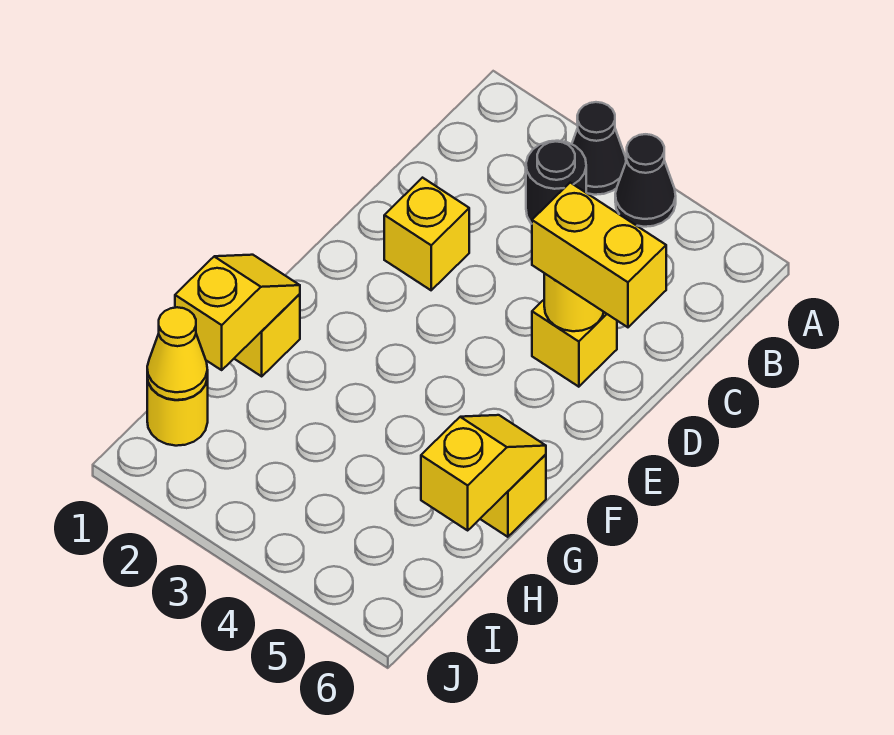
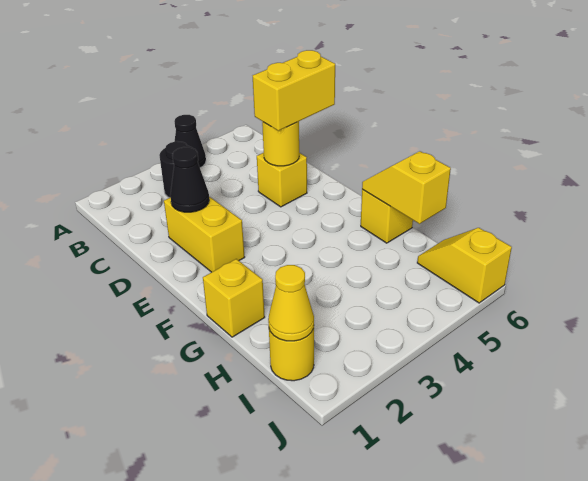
black cone A3 level 1 -> black cone D2 level 2
yellow brick D2 level 1 -> yellow brick D2:E2 level 1
yellow slope G1:H1 level 2 top H -> yellow slope I6:J6 level 1 top J

